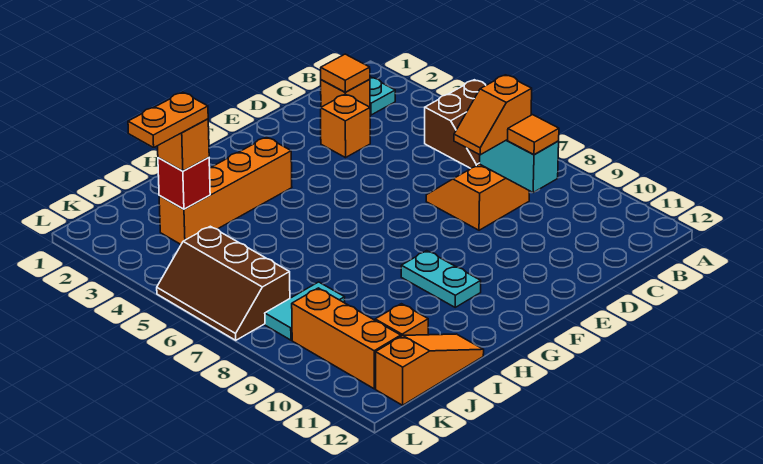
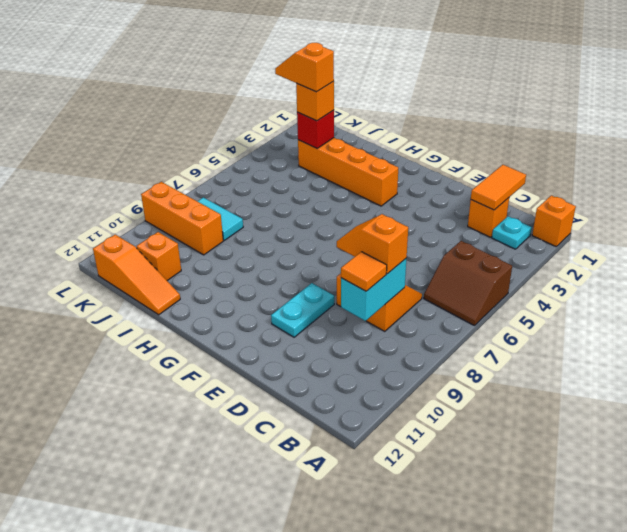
orange tile C2 level 2 -> orange tile C1:C2 level 2
orange brick D3 level 1 -> orange brick A1 level 1
cyan plate G9:G10 level 1 -> cyan plate E9:E10 level 1
orange plate J3:K3 level 4 -> orange slope J3:K3 level 4 top J
brown slope K5:L7 level 1 top K -> none
orange brick K9:K11 level 1 -> orange brick J9:L9 level 1

